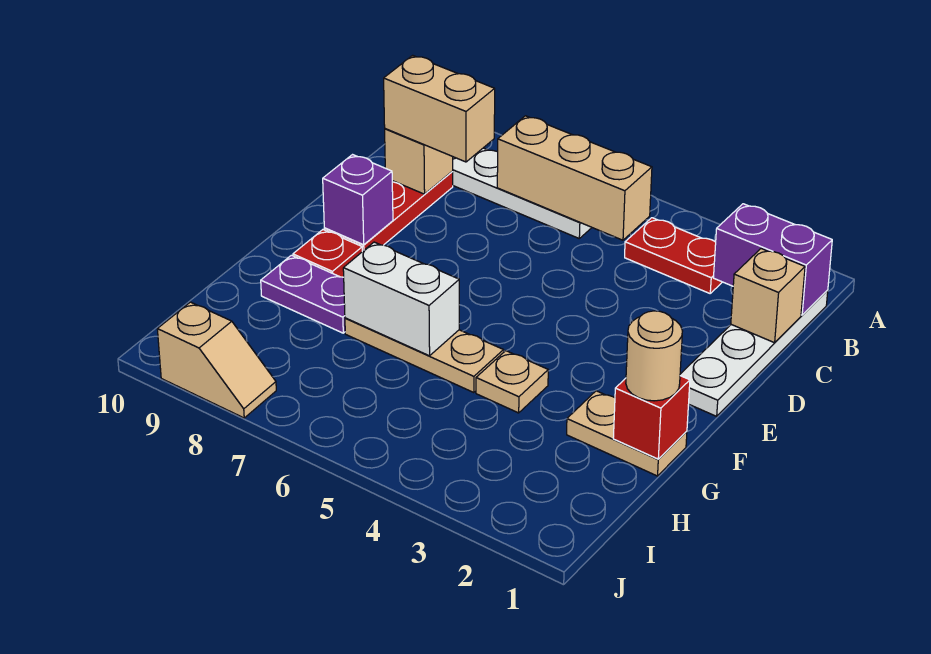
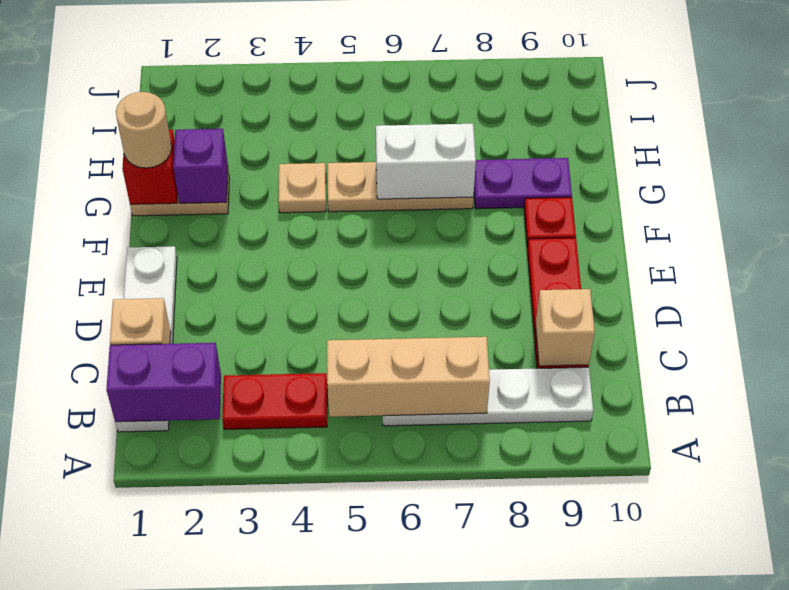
tan brick C8:C9 level 3 -> none
purple brick E9 level 2 -> purple brick G2 level 2
tan slope J8:J9 level 1 top 9 -> none

